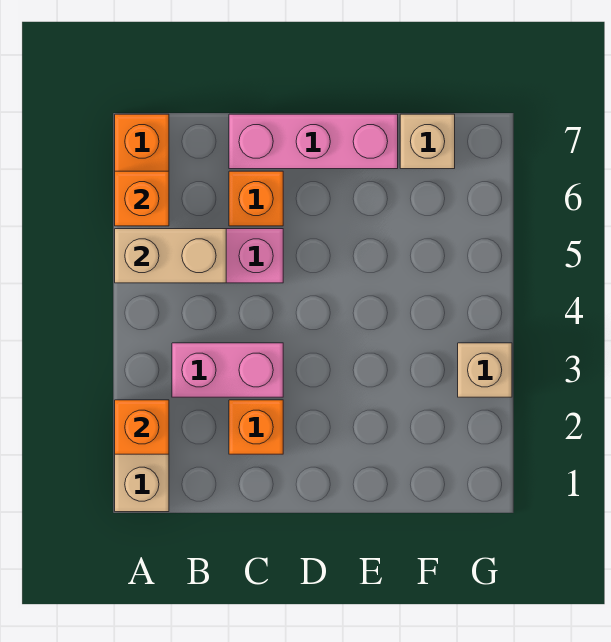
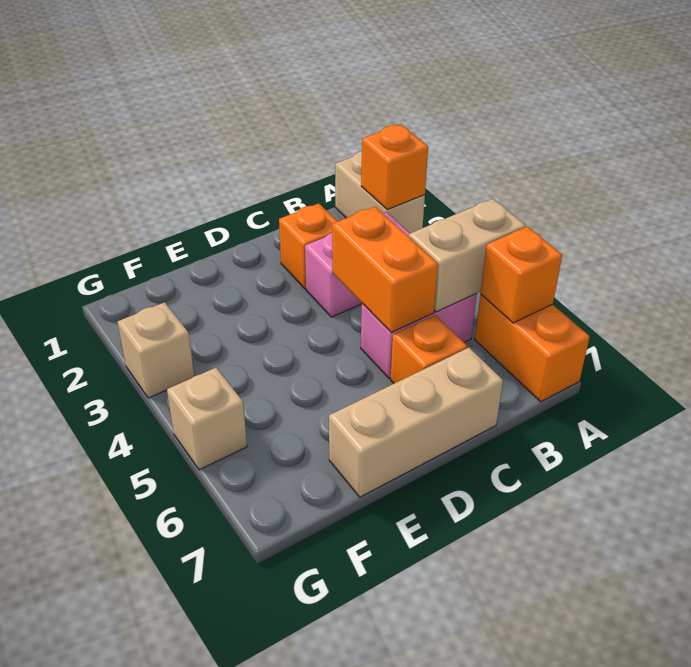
none -> orange brick C4:C5 level 2
pink brick C7:E7 level 1 -> tan brick C7:E7 level 1
tan brick F7 level 1 -> tan brick G5 level 1

